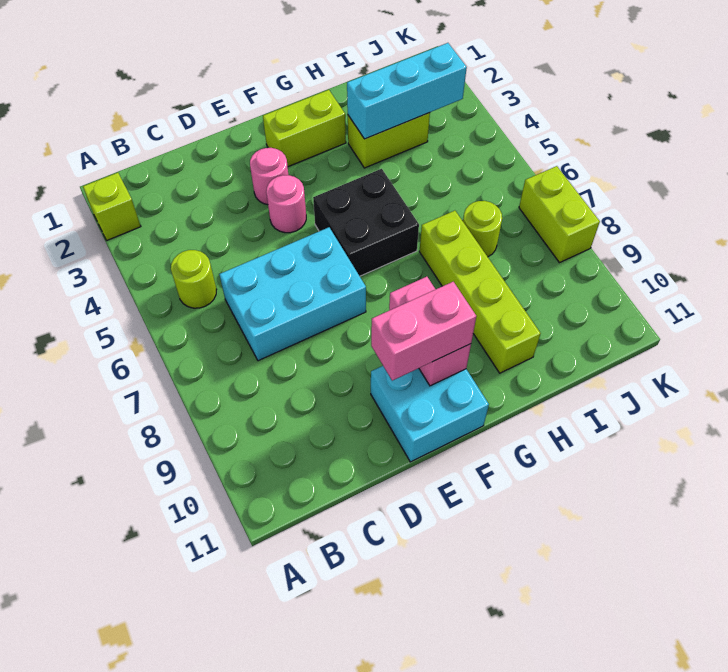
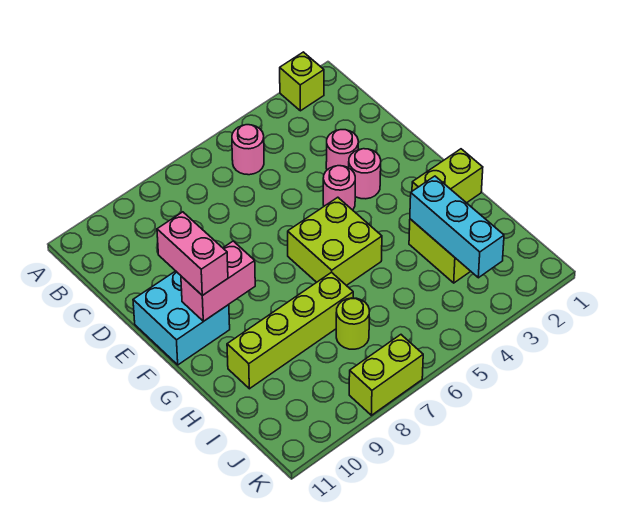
lime round brick B5 level 1 -> pink round brick B5 level 1
cyan brick C6:E7 level 1 -> none
none -> pink round brick D3 level 1
lime brick F2:G2 level 1 -> lime brick G1:G2 level 1
black brick F5:G6 level 1 -> lime brick F5:G6 level 1

